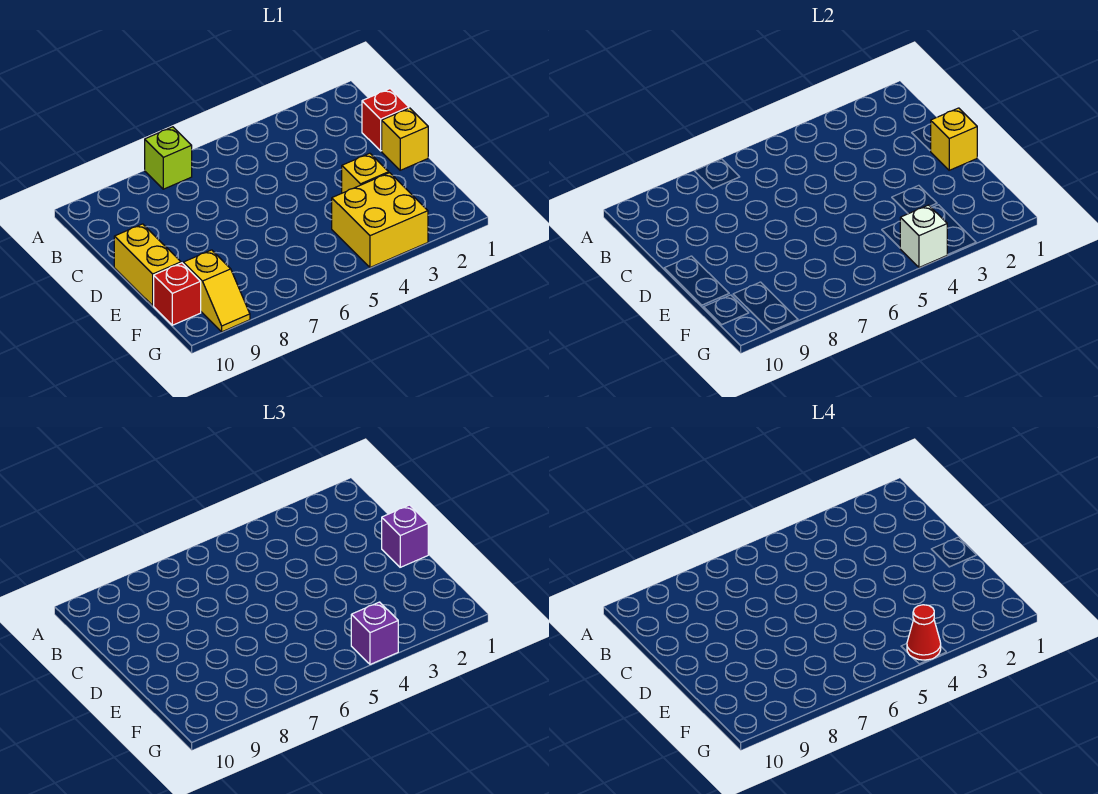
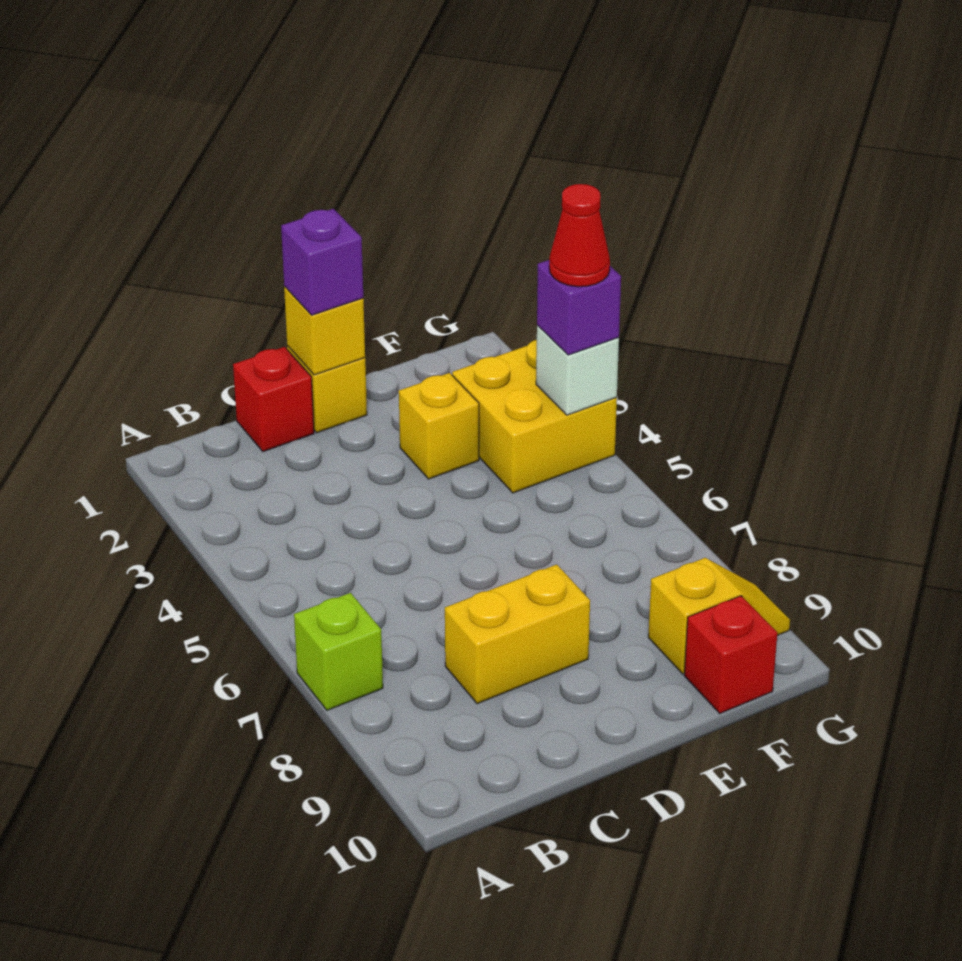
yellow brick D10:E10 level 1 -> yellow brick C8:D8 level 1

